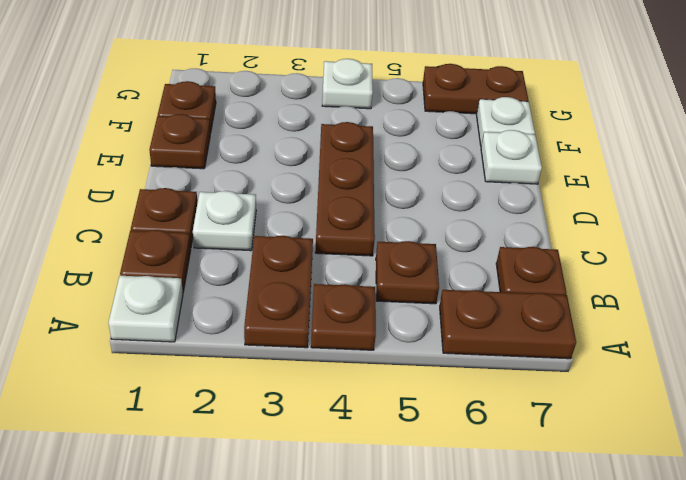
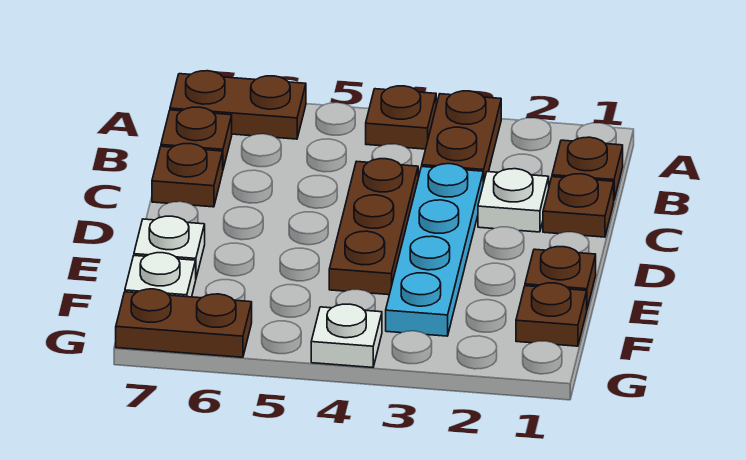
white plate A1 level 1 -> none
brown plate B5 level 1 -> brown plate C7 level 1
none -> cyan plate C3:F3 level 1

